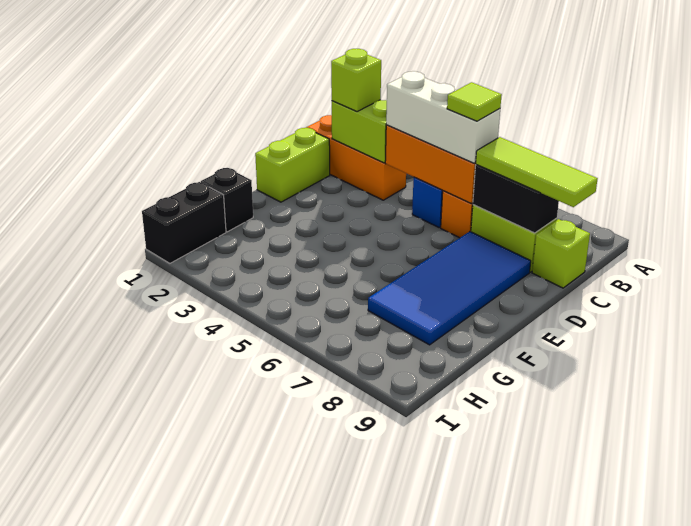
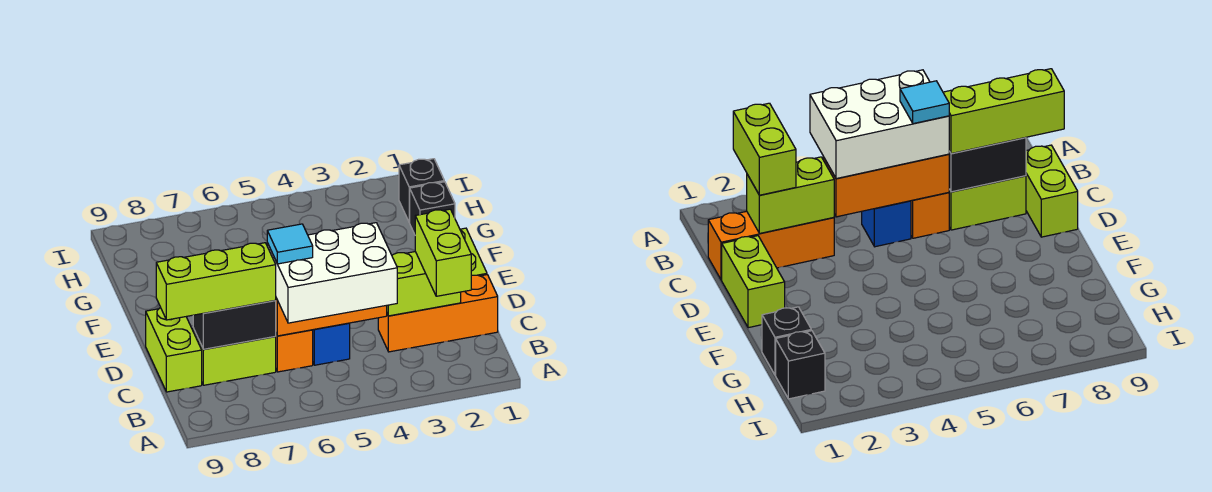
lime brick C2 level 3 -> lime brick B2:C2 level 3
white brick C4:C6 level 3 -> white brick B4:C6 level 3
lime tile C6 level 4 -> cyan tile C6 level 4
lime tile C7:C9 level 3 -> lime brick C7:C9 level 3
lime brick C9 level 1 -> lime brick C9:D9 level 1
blue tile D7:G8 level 1 -> none
black brick H1:I1 level 1 -> black brick H1 level 1

